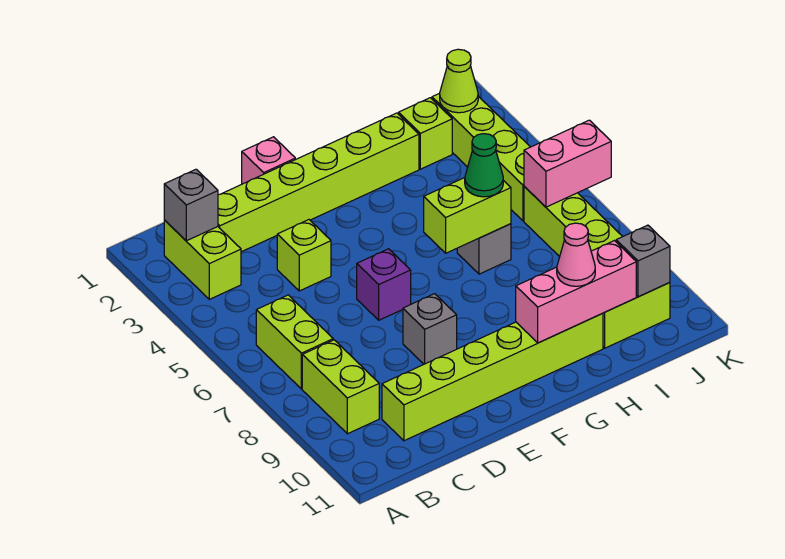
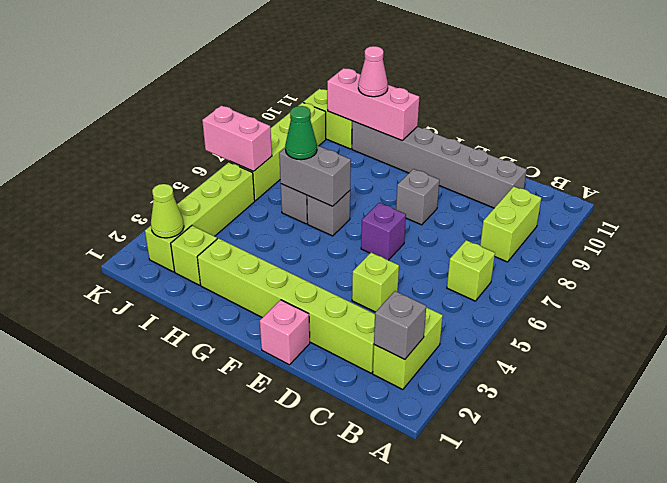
lime brick B6:B7 level 1 -> lime brick B6 level 1
lime brick C10:H10 level 1 -> grey brick C10:H10 level 1
lime brick G6:H6 level 2 -> grey brick G6:H6 level 2
grey brick J10 level 2 -> grey brick G6 level 1

